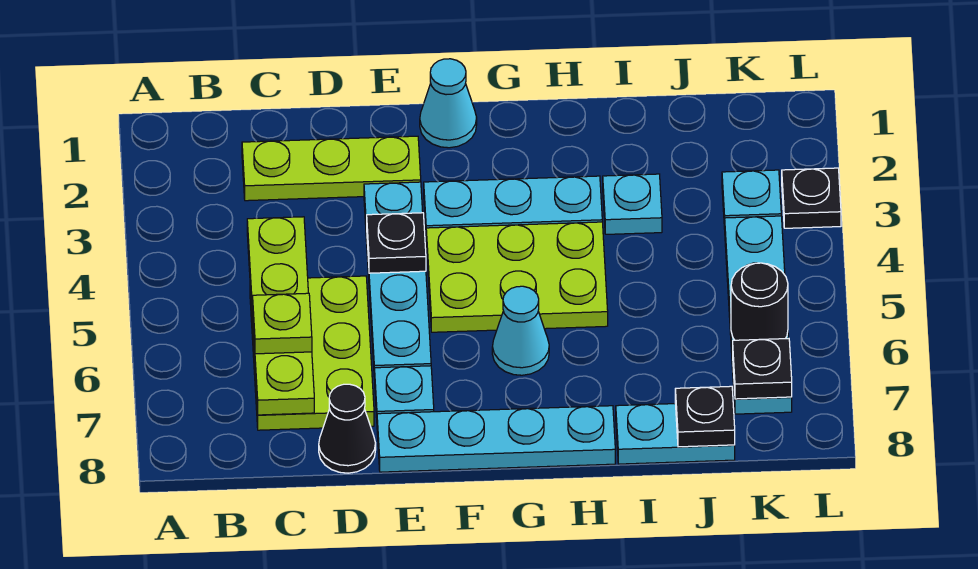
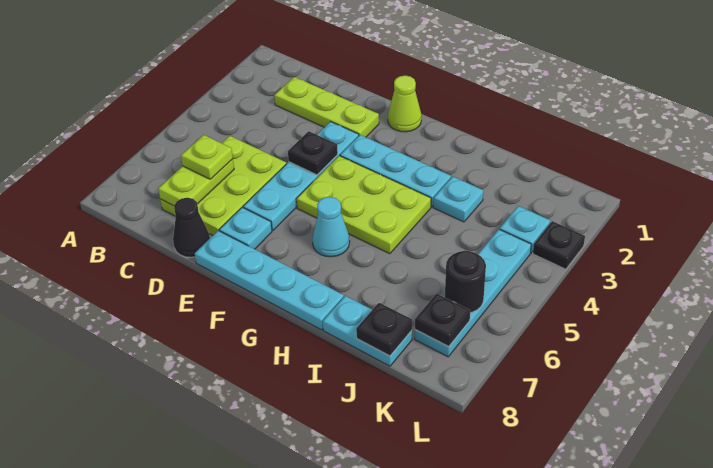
lime plate C4:C7 level 2 -> lime plate C6:C7 level 2
cyan cone F1 level 1 -> lime cone F1 level 1

